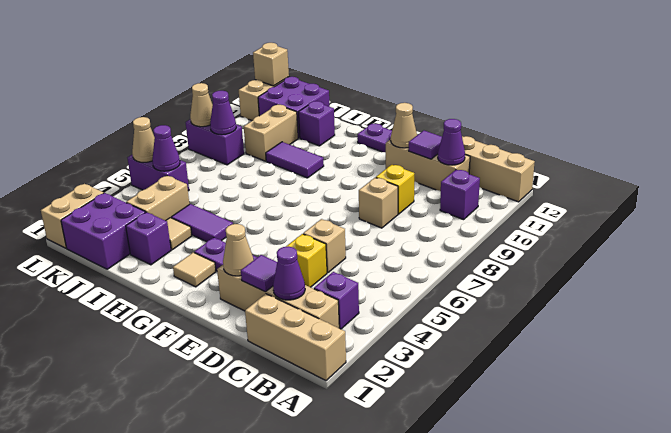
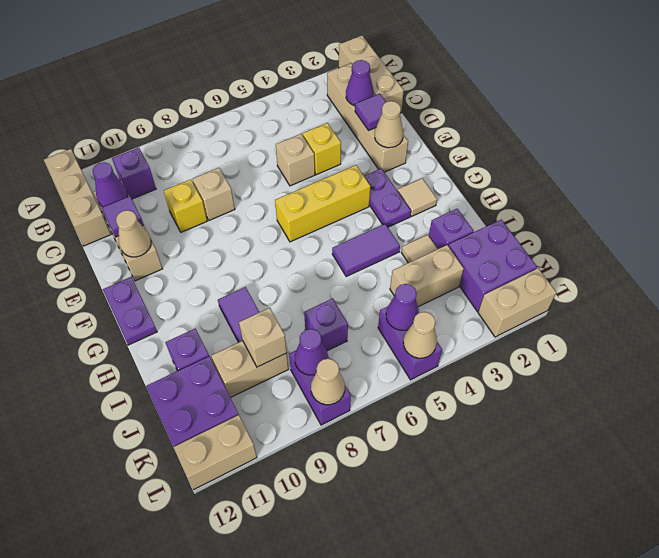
purple brick B3 level 1 -> purple brick J7 level 1
none -> yellow brick F4:F6 level 1
purple tile H4:I4 level 1 -> purple tile H4:H5 level 1
tan brick L12 level 2 -> tan brick J9 level 2

